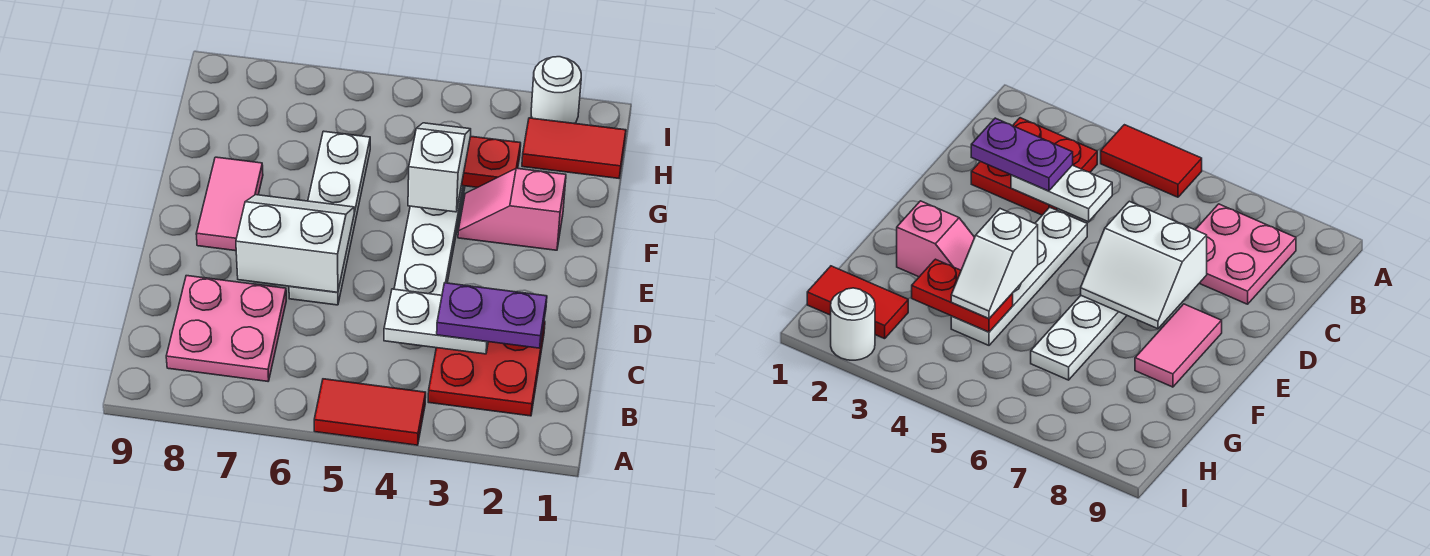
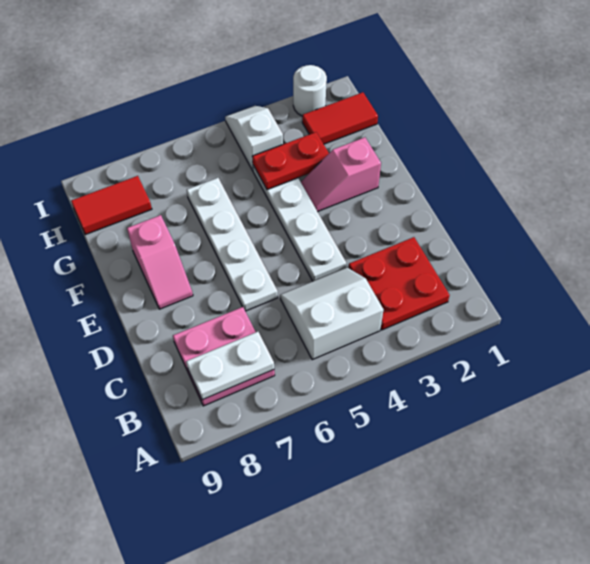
red tile A4:A5 level 1 -> red tile H8:H9 level 1
purple plate C2:C3 level 3 -> none
white plate C3:C4 level 2 -> white plate B7:B8 level 2
white slope D6:E7 level 2 top D -> white slope B4:C5 level 1 top B
pink tile E8:F8 level 1 -> pink slope E8:F8 level 1 top F
white slope F4:G4 level 3 top F -> white slope H4:I4 level 1 top H

